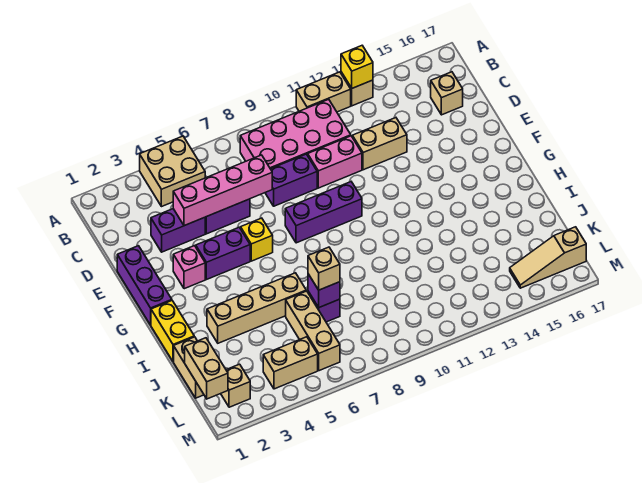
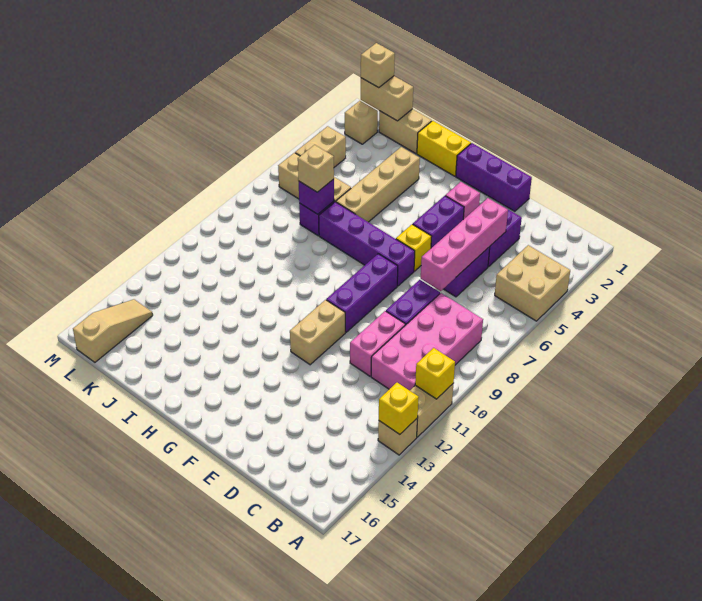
none -> yellow brick A11 level 2
tan brick C16 level 1 -> tan brick L1 level 3
tan brick D12:D13 level 1 -> tan brick F11:F12 level 1
none -> purple brick F7:I7 level 1

